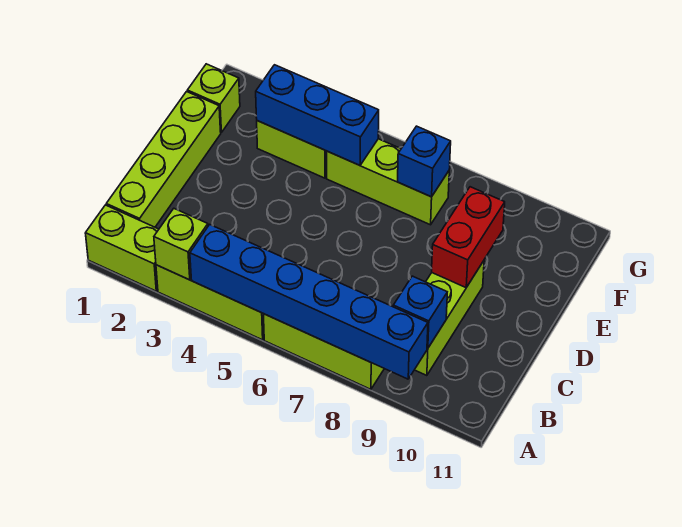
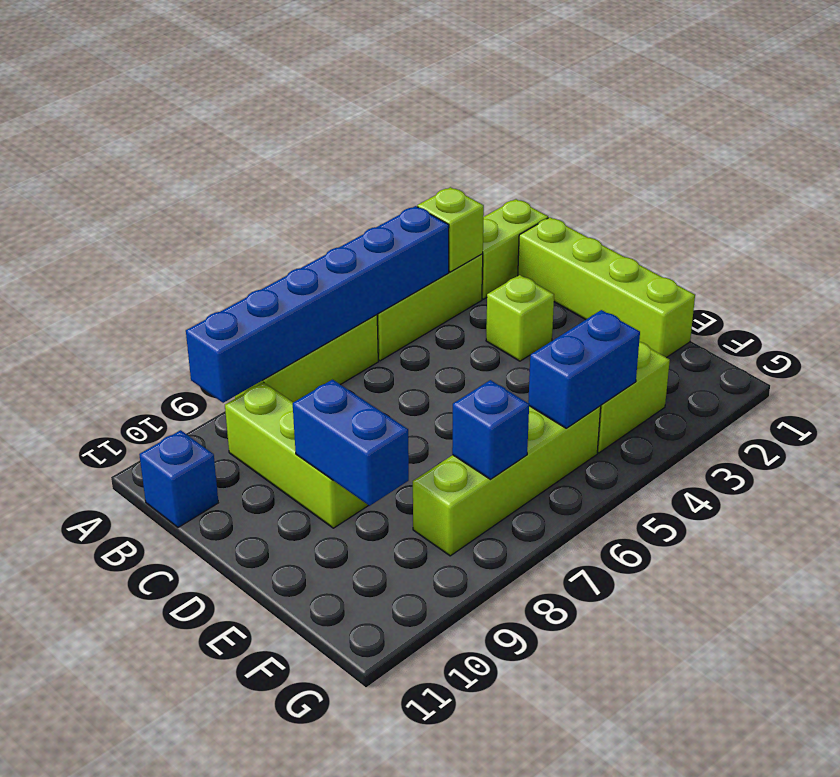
blue brick B9 level 2 -> blue brick B11 level 1
red brick D9:E9 level 2 -> blue brick D9:E9 level 2
lime brick F1 level 1 -> lime brick C3 level 1
blue brick F3:F5 level 2 -> blue brick F4:F5 level 2
lime brick F5:F7 level 1 -> lime brick F5:F8 level 1

